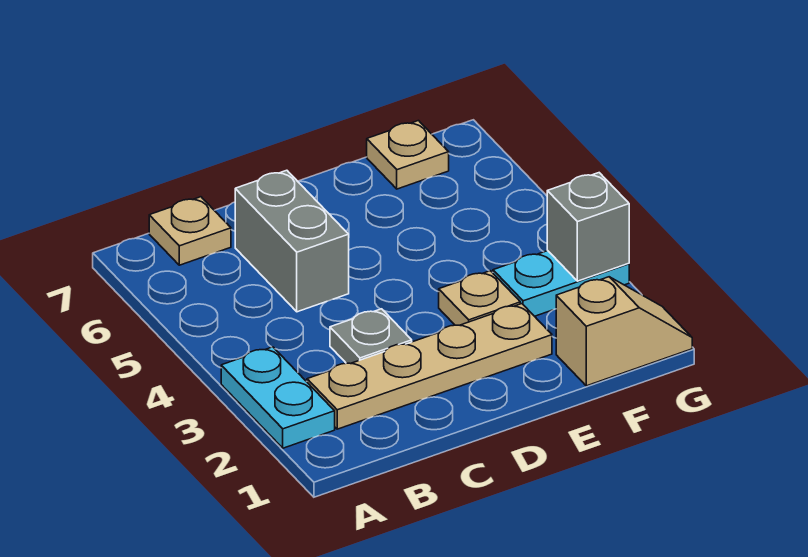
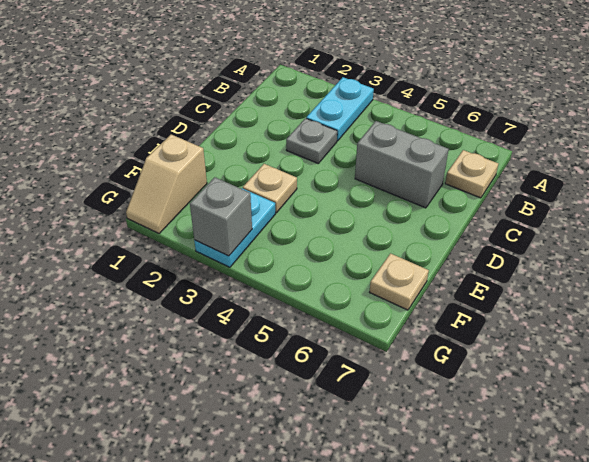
cyan plate A2:A3 level 1 -> cyan plate A3:B3 level 1
tan plate B2:E2 level 1 -> none

